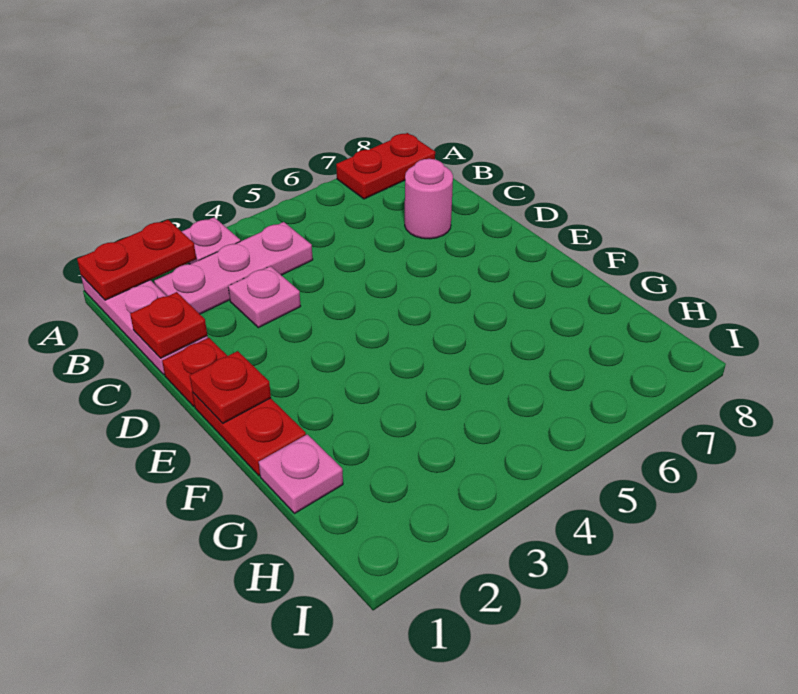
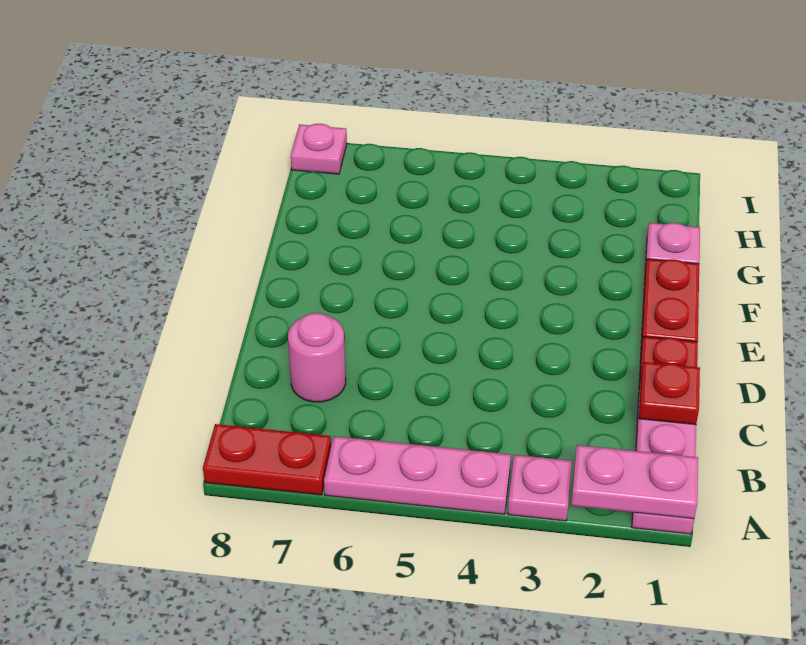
red plate A1:A2 level 2 -> pink plate A1:A2 level 2
pink plate B2:B4 level 1 -> pink plate A4:A6 level 1
pink plate C3 level 1 -> pink plate I8 level 1
red plate E1 level 2 -> none

